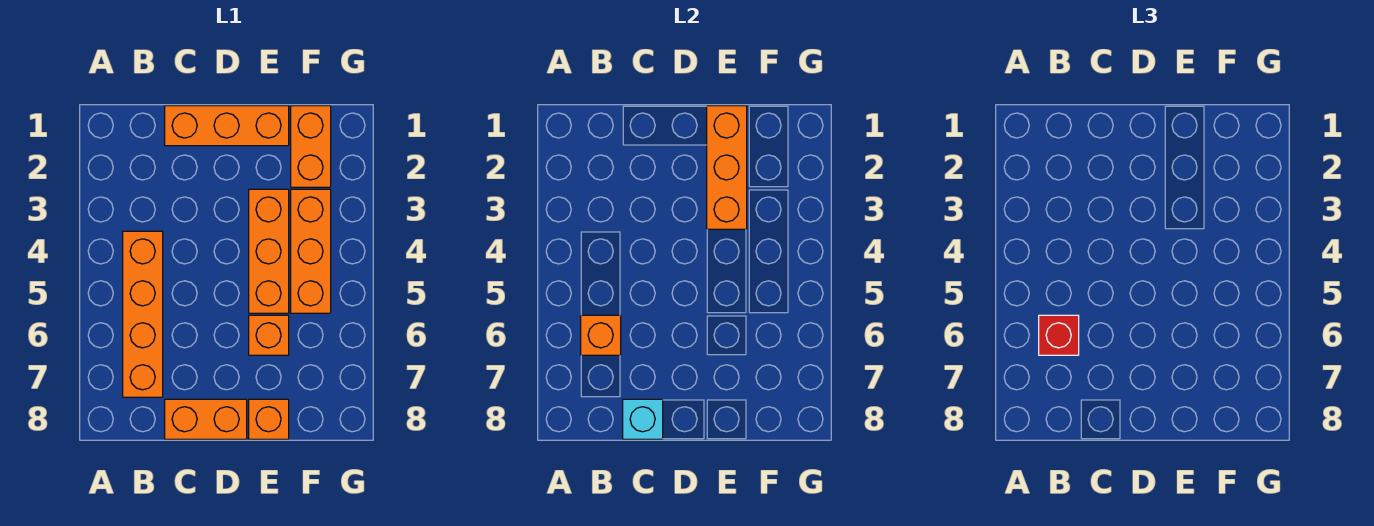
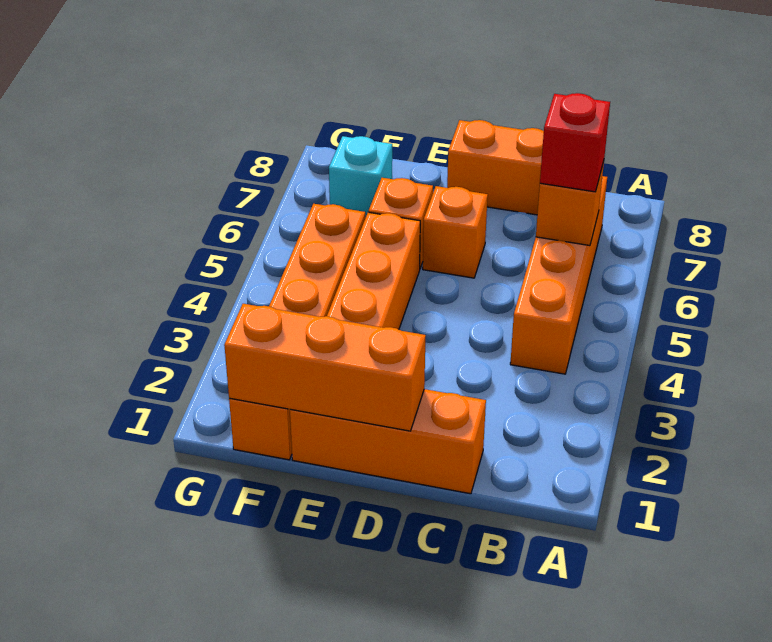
cyan brick C8 level 2 -> cyan brick F7 level 1
orange brick E1:E3 level 2 -> orange brick D1:F1 level 2
orange brick E8 level 1 -> orange brick D6 level 1

